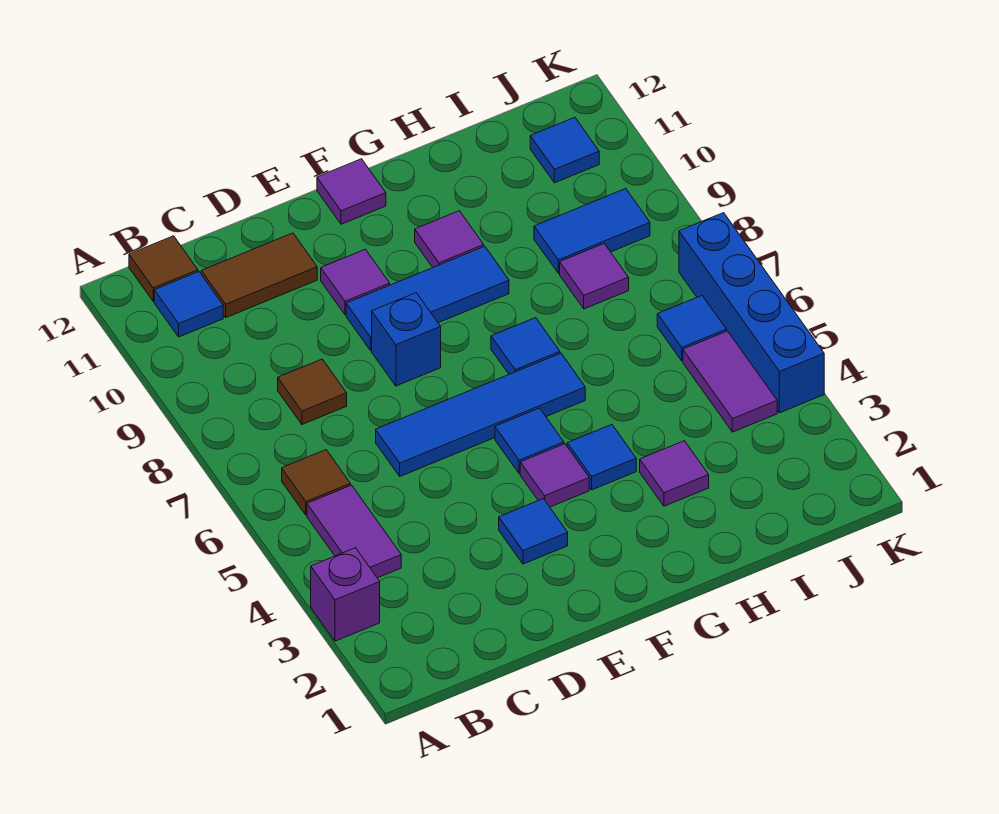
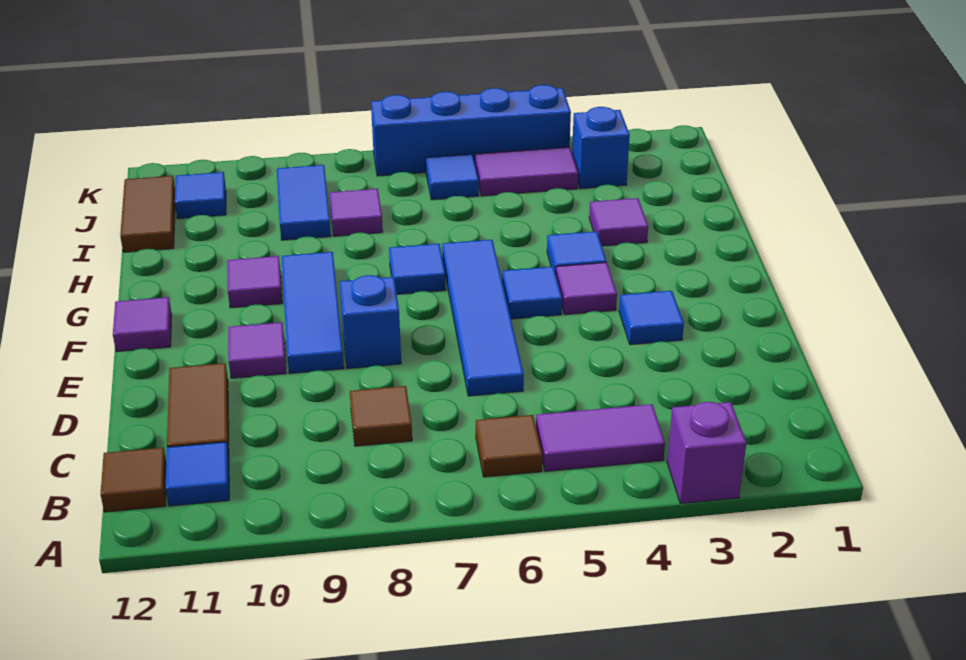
none -> brown tile I12:J12 level 1
none -> blue brick J3 level 1

